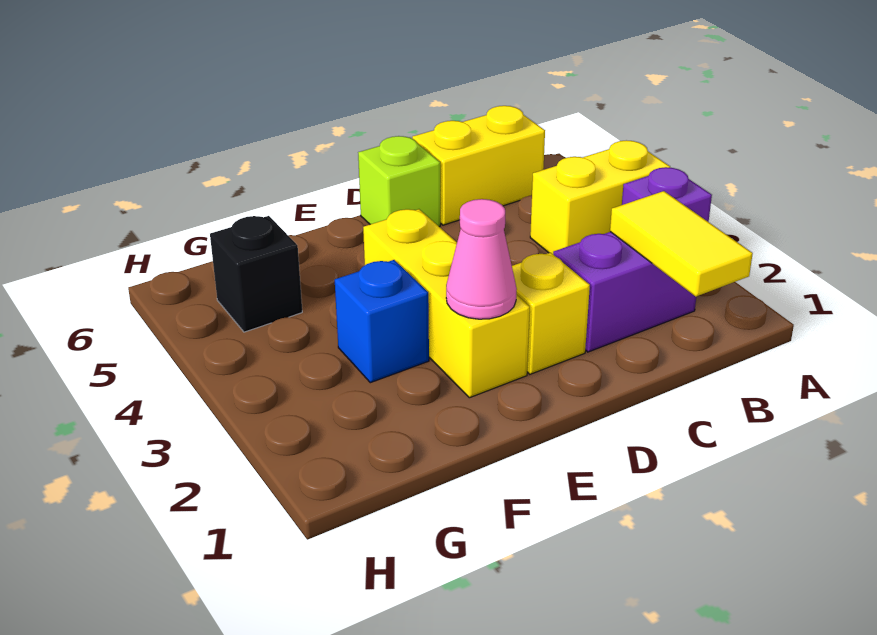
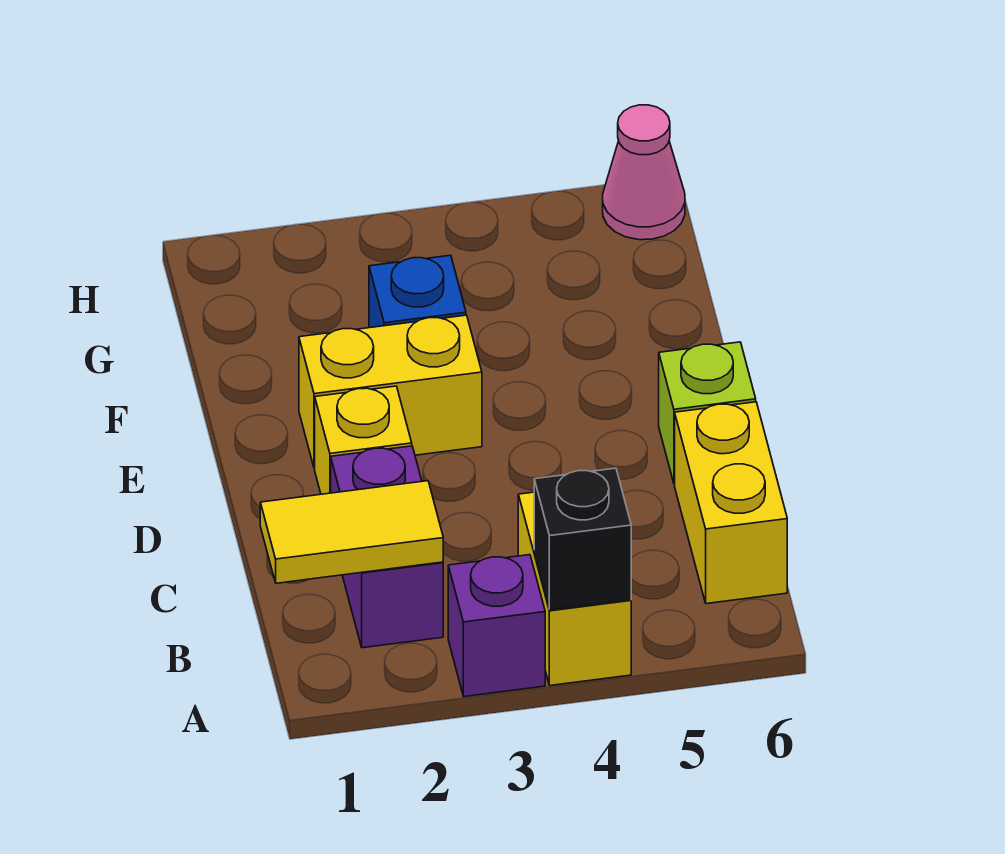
yellow brick E2:E4 level 1 -> yellow brick E2:E3 level 1
pink cone E2 level 2 -> pink cone H6 level 1
black brick G5 level 1 -> black brick A4 level 2

